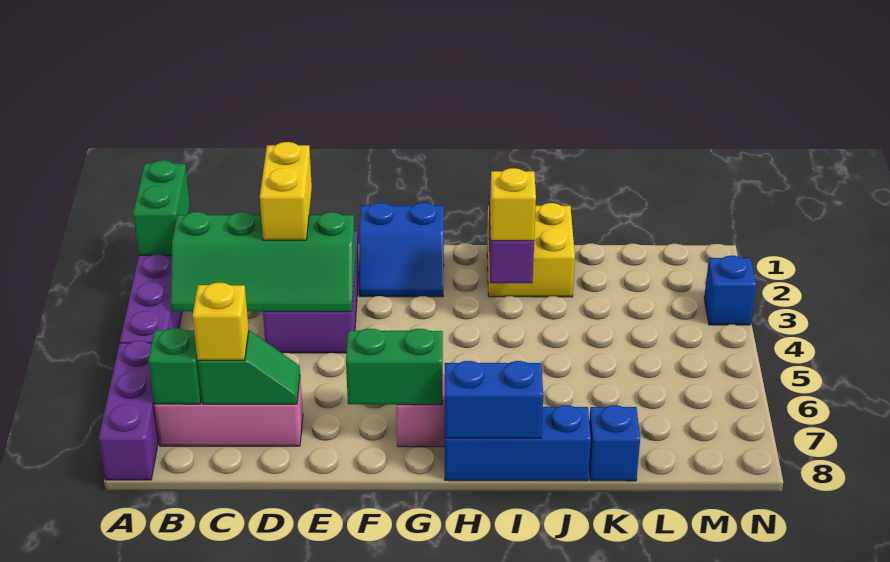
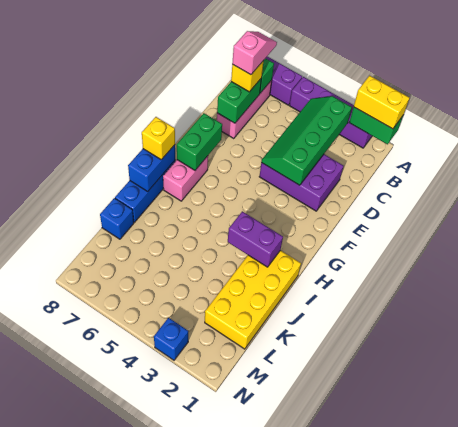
none -> pink slope B7:C7 level 4 top C
green slope C7:D7 level 2 top C -> green brick C7:D7 level 2
yellow brick D2:D3 level 3 -> yellow brick A1:A2 level 3
blue slope F1:G2 level 1 top 1 -> none
yellow brick I1:J2 level 1 -> yellow brick I1:L2 level 1
yellow brick I3 level 3 -> yellow brick H8 level 3

